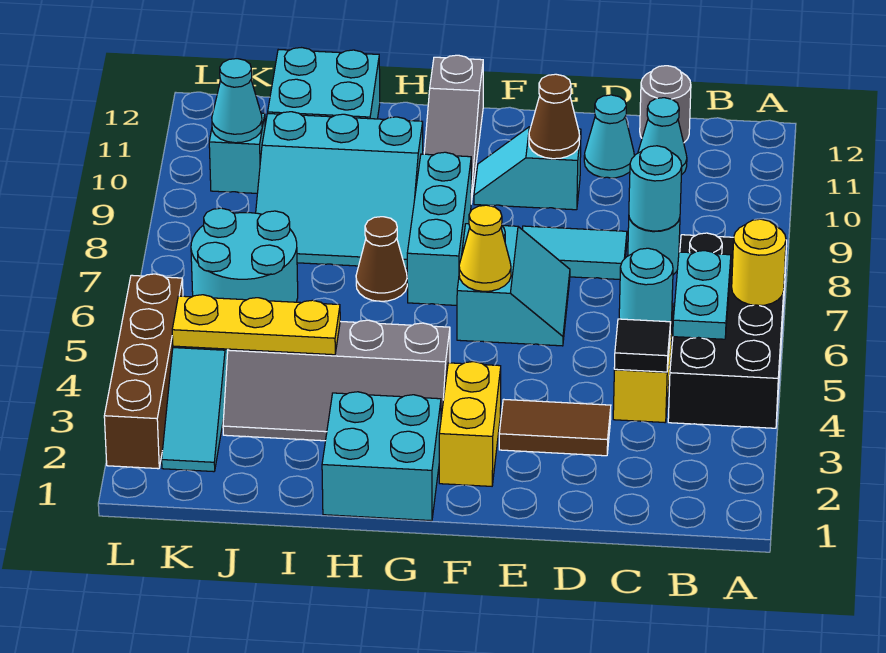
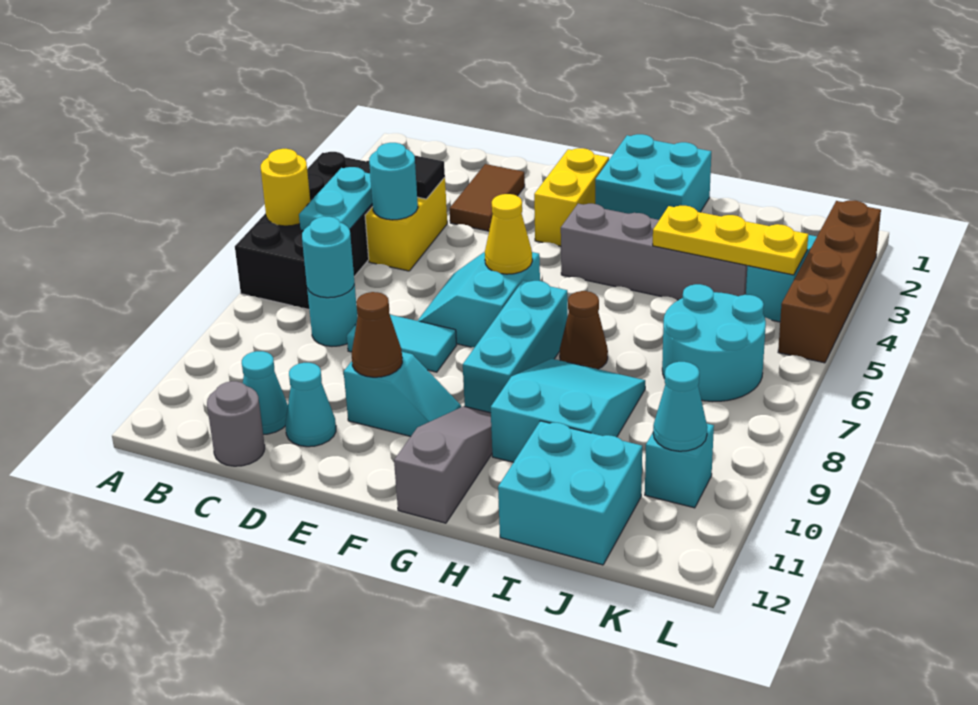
brown tile D3:E3 level 1 -> brown tile D2:D3 level 1
cyan slope H8:J10 level 1 top 10 -> cyan slope H8:I10 level 1 top 10

